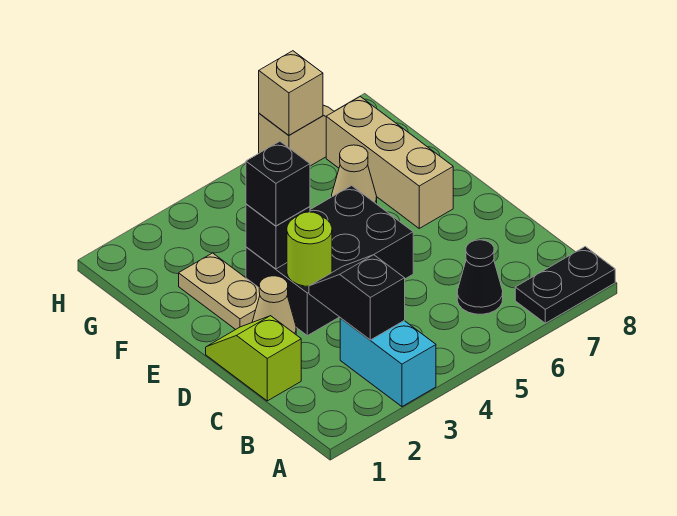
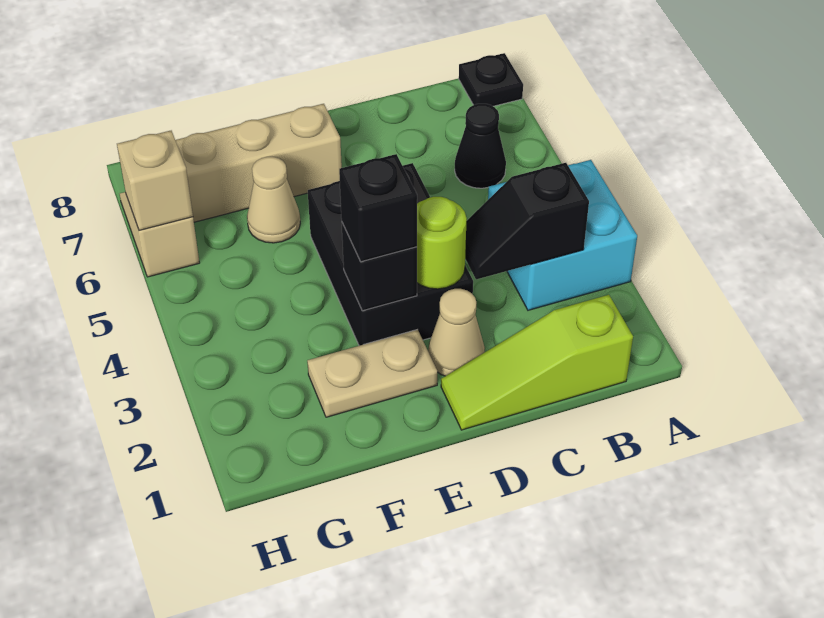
cyan brick A3:B3 level 1 -> cyan brick A3:B4 level 1
black plate A7:A8 level 1 -> black plate A8 level 1
lime slope C1:D1 level 1 top C -> lime slope B1:D1 level 1 top B

